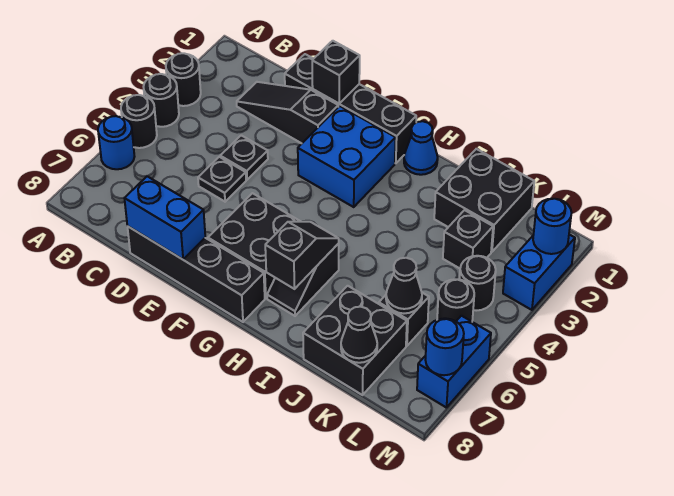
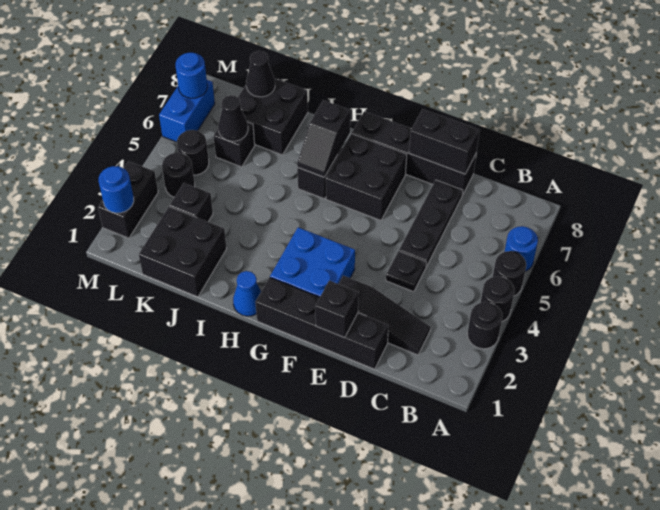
black plate D5 level 1 -> black plate D5:D7 level 1
blue brick D8:E8 level 2 -> black brick D8:E8 level 2
blue brick M2:M3 level 1 -> black brick M2:M3 level 1

